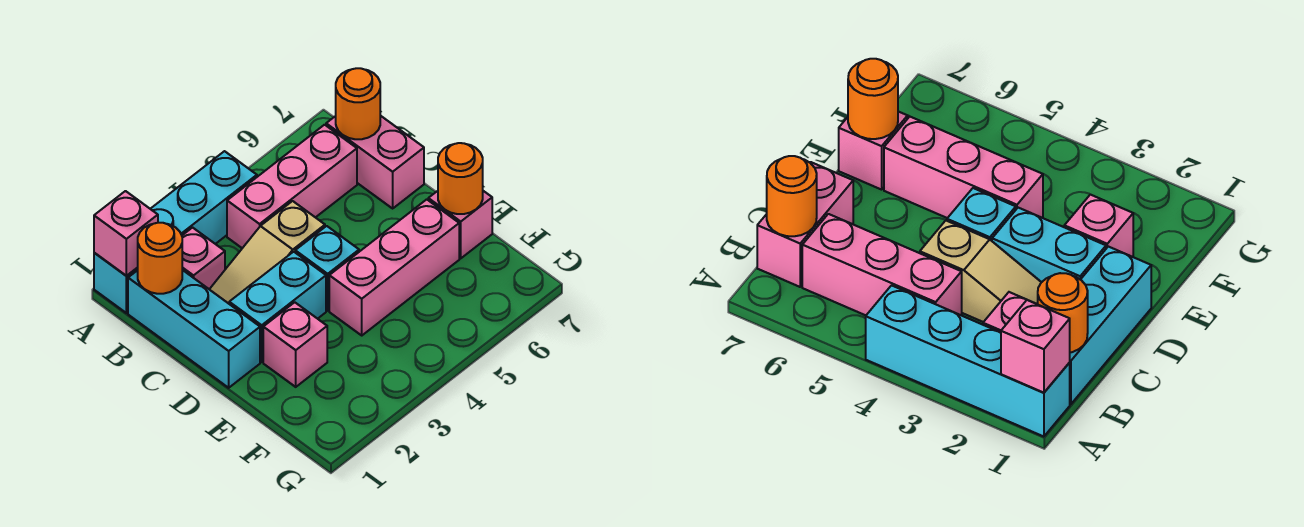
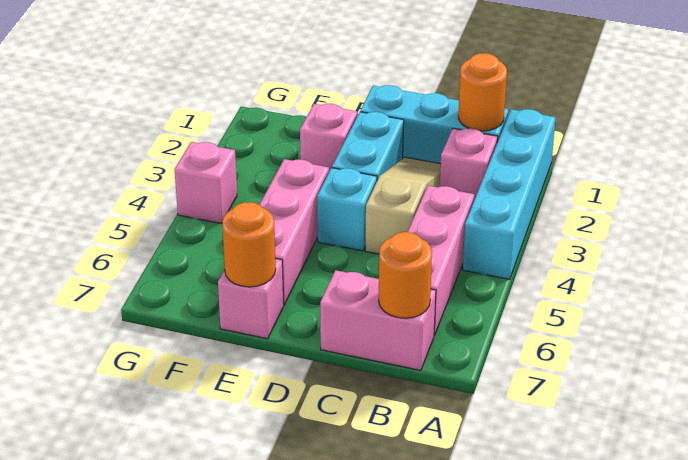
pink brick A1 level 2 -> pink brick G4 level 1

